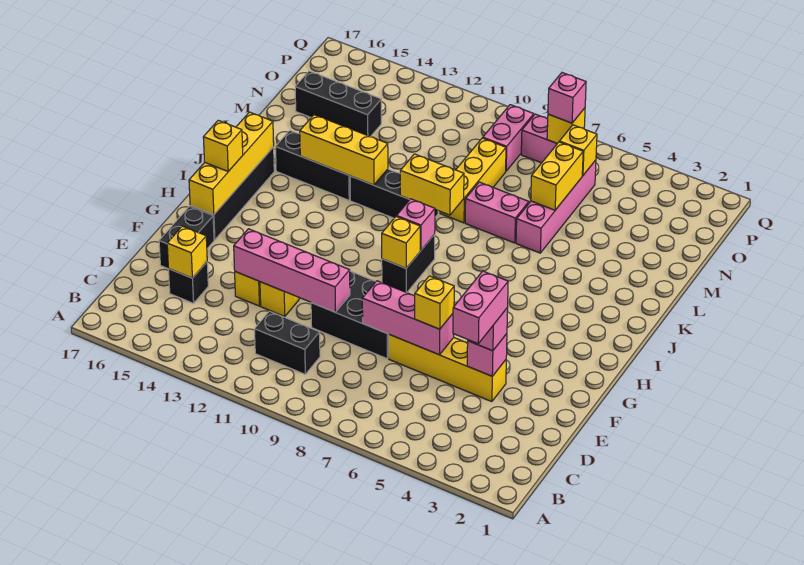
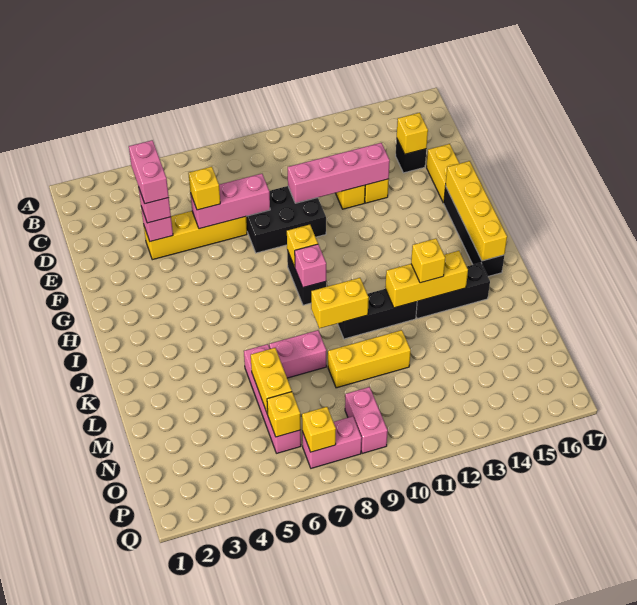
black brick C10:C11 level 1 -> none
black brick E16:F16 level 1 -> yellow brick E16:F16 level 1
yellow brick H16 level 3 -> yellow brick K13 level 3
yellow brick L9:N9 level 1 -> yellow brick M9:M11 level 1
black brick N14:N16 level 1 -> none
pink brick P7 level 3 -> none

